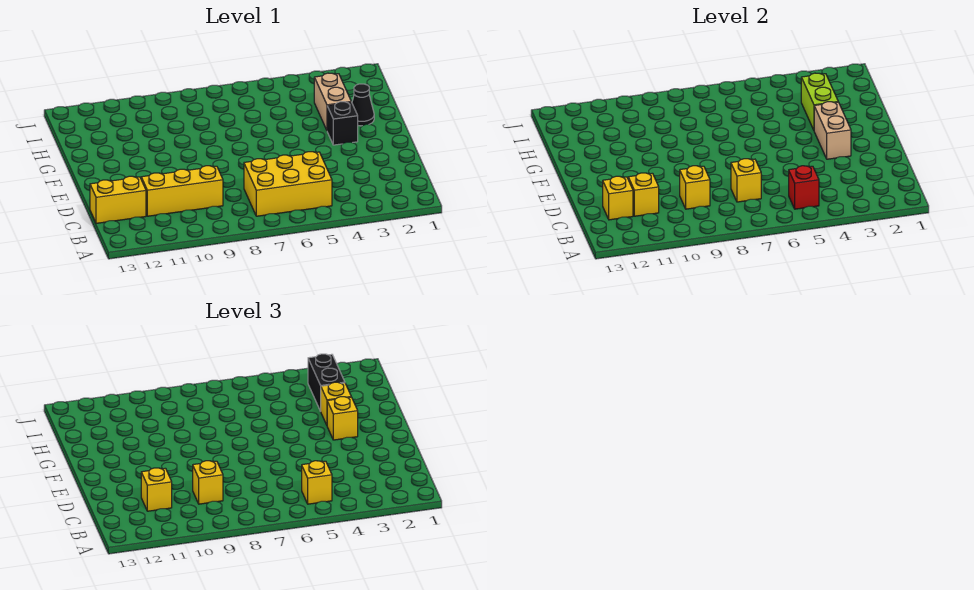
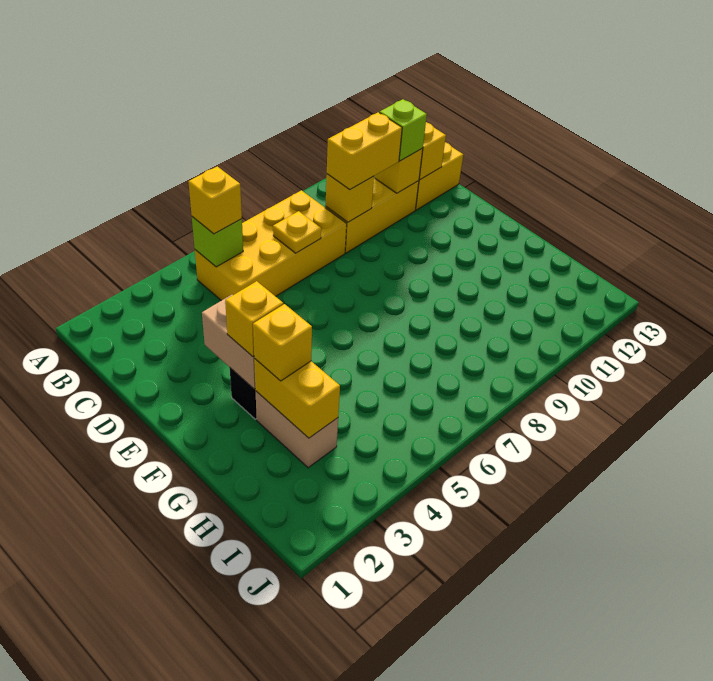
yellow brick B5:C7 level 1 -> yellow brick B5:C8 level 1
red brick B5 level 2 -> lime brick B5 level 2
yellow brick C7 level 2 -> yellow plate C7 level 2
yellow brick C9 level 3 -> yellow brick C9:C10 level 3
yellow brick C11 level 3 -> lime brick C11 level 3
black cone G2 level 1 -> none
lime brick G3:H3 level 2 -> yellow brick G3:H3 level 2
black brick H3:I3 level 3 -> none

